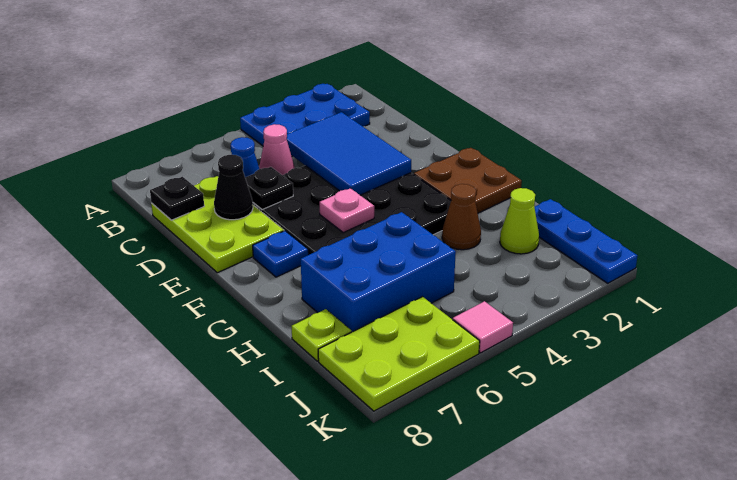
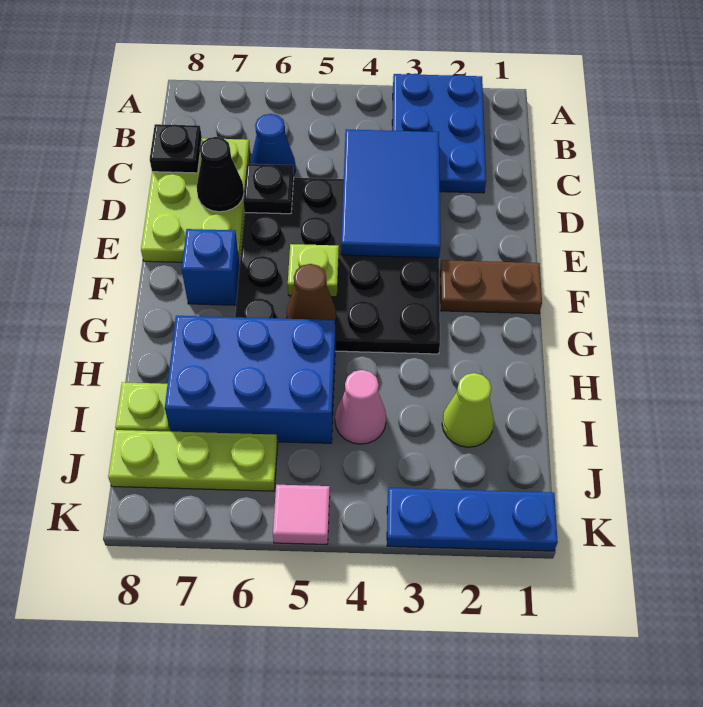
blue plate A2:B4 level 1 -> blue plate A2:C3 level 1
pink cone C5 level 1 -> pink cone I4 level 1
brown plate F1:G2 level 1 -> brown plate F1:F2 level 1
pink plate F5 level 2 -> lime plate F5 level 2
blue plate F7 level 1 -> blue brick F7 level 1
brown cone H3 level 1 -> brown cone G5 level 2
blue plate I1:K1 level 1 -> blue plate K1:K3 level 1
lime plate J6:K8 level 1 -> lime plate J6:J8 level 1

